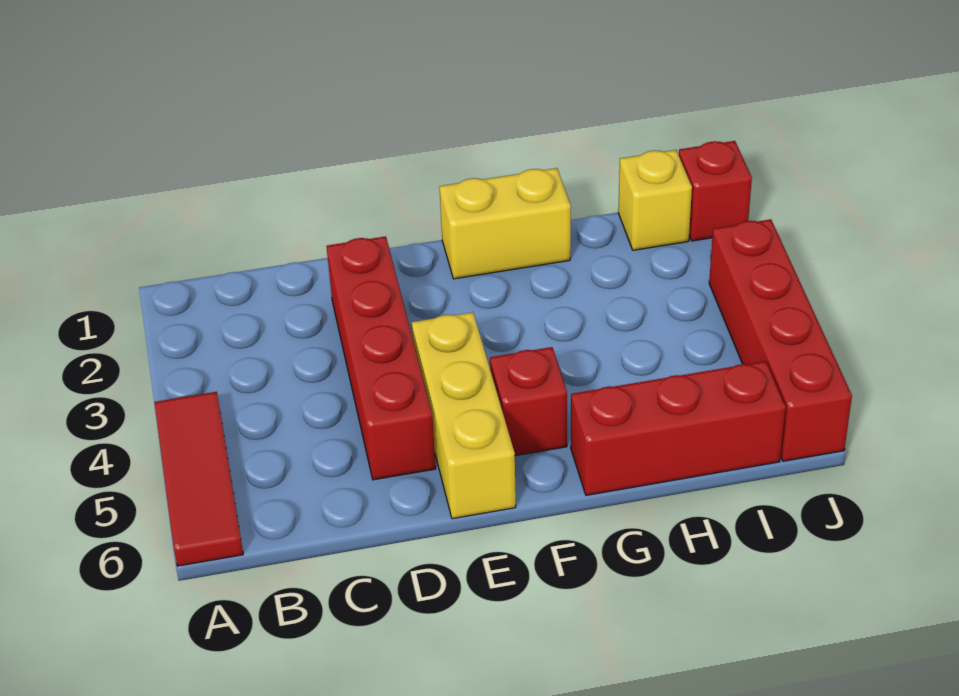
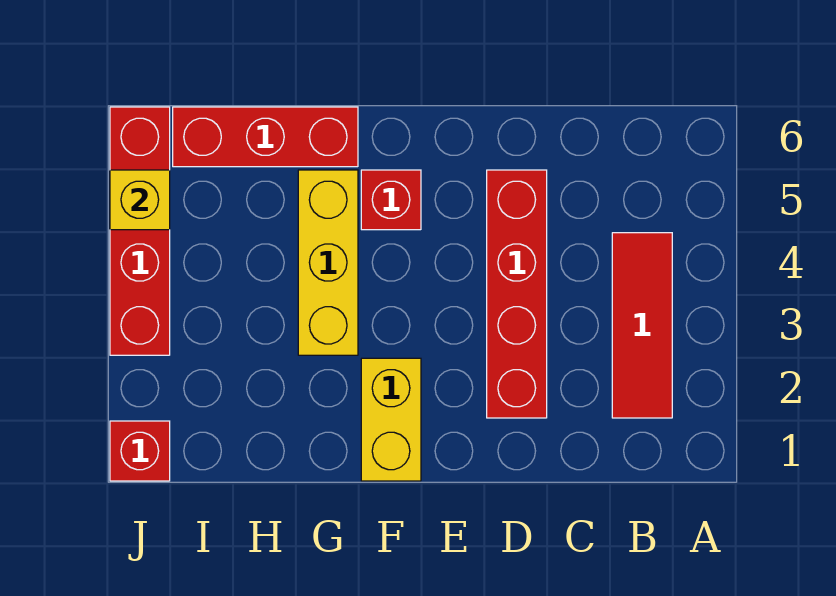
red tile A4:A6 level 1 -> red tile B2:B4 level 1
yellow brick E4:E6 level 1 -> yellow brick G3:G5 level 1
yellow brick F1:G1 level 1 -> yellow brick F1:F2 level 1
yellow brick I1 level 1 -> yellow brick J5 level 2

